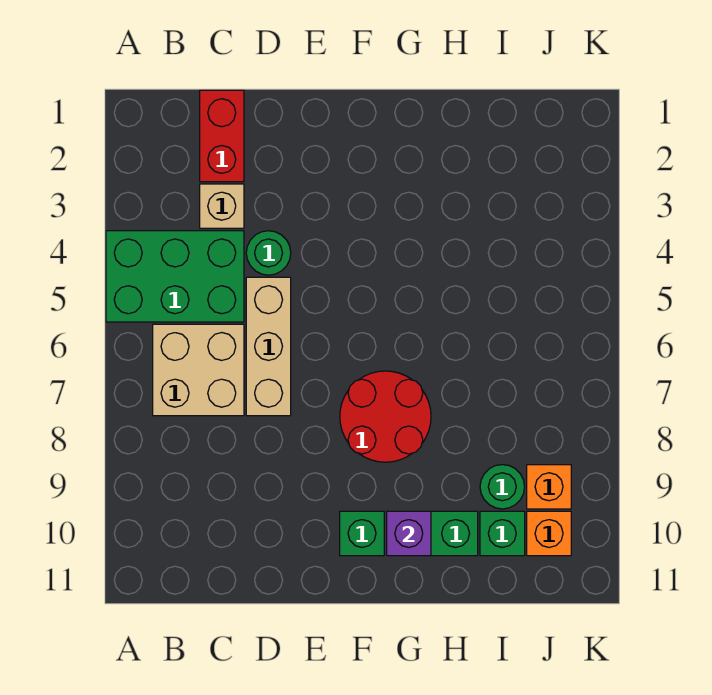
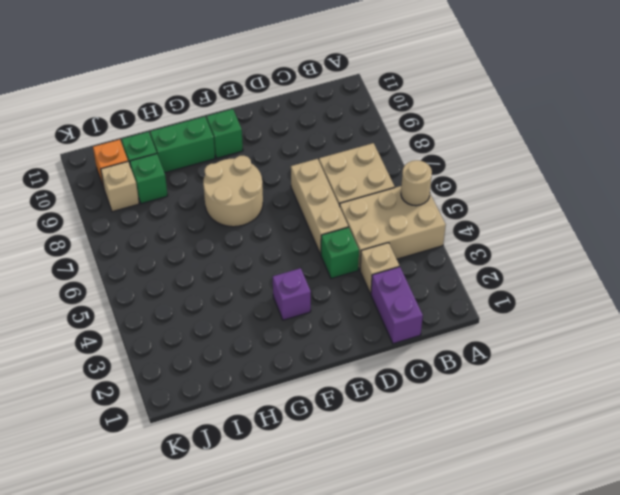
green brick A4:C5 level 1 -> tan brick A4:C5 level 1
none -> tan round brick A5 level 2
red brick C1:C2 level 1 -> purple brick C1:C2 level 1
green round brick D4 level 1 -> green brick D4 level 1
red round brick F7:G8 level 1 -> tan round brick F7:G8 level 1
purple brick G10 level 2 -> purple brick F3 level 1
green round brick I9 level 1 -> green brick I9 level 1
orange brick J9 level 1 -> tan brick J9 level 1

